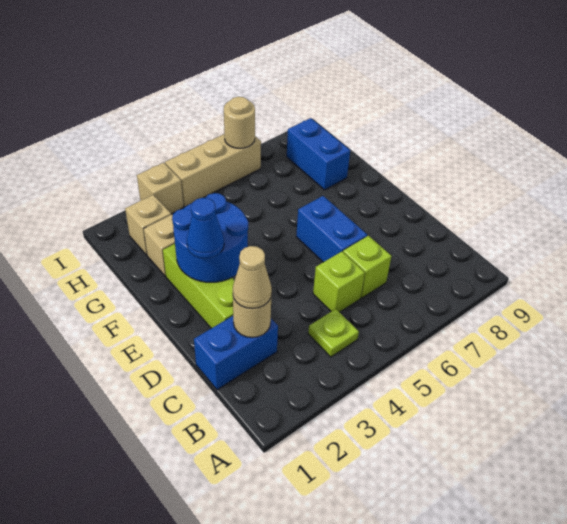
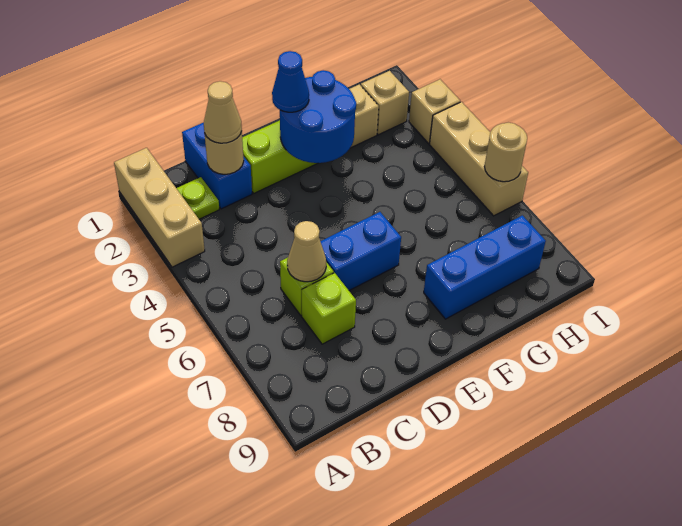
none -> tan brick A1:A3 level 1
lime plate B4 level 1 -> lime plate B2 level 1
lime brick C5 level 1 -> lime brick C7 level 1
none -> tan cone C6 level 2
blue brick G8:H8 level 1 -> blue brick F8:H8 level 1

